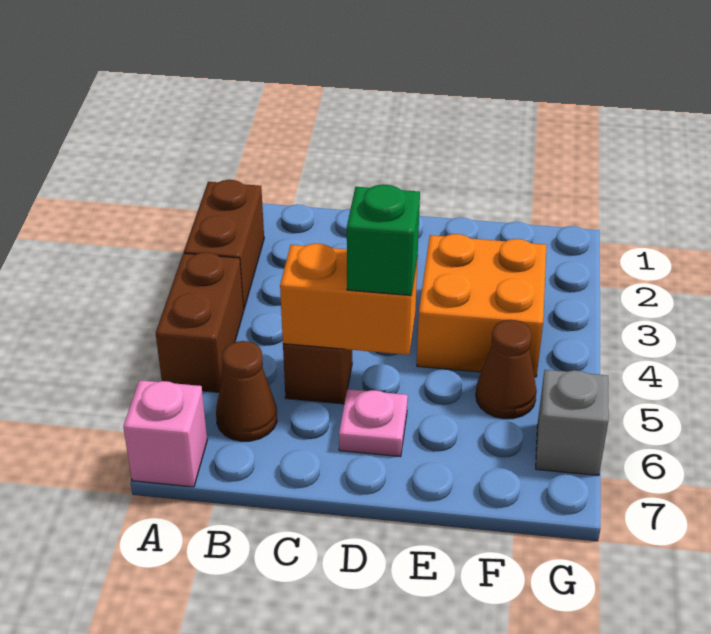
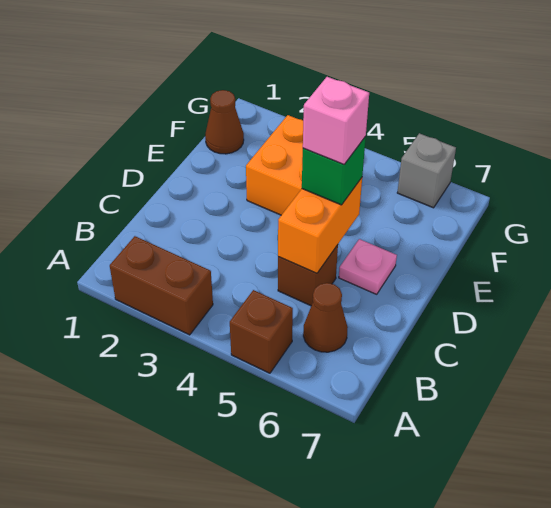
brown brick A4:A5 level 1 -> brown brick A5 level 1
pink brick A7 level 1 -> pink brick D5 level 4
brown cone F5 level 1 -> brown cone F1 level 1

